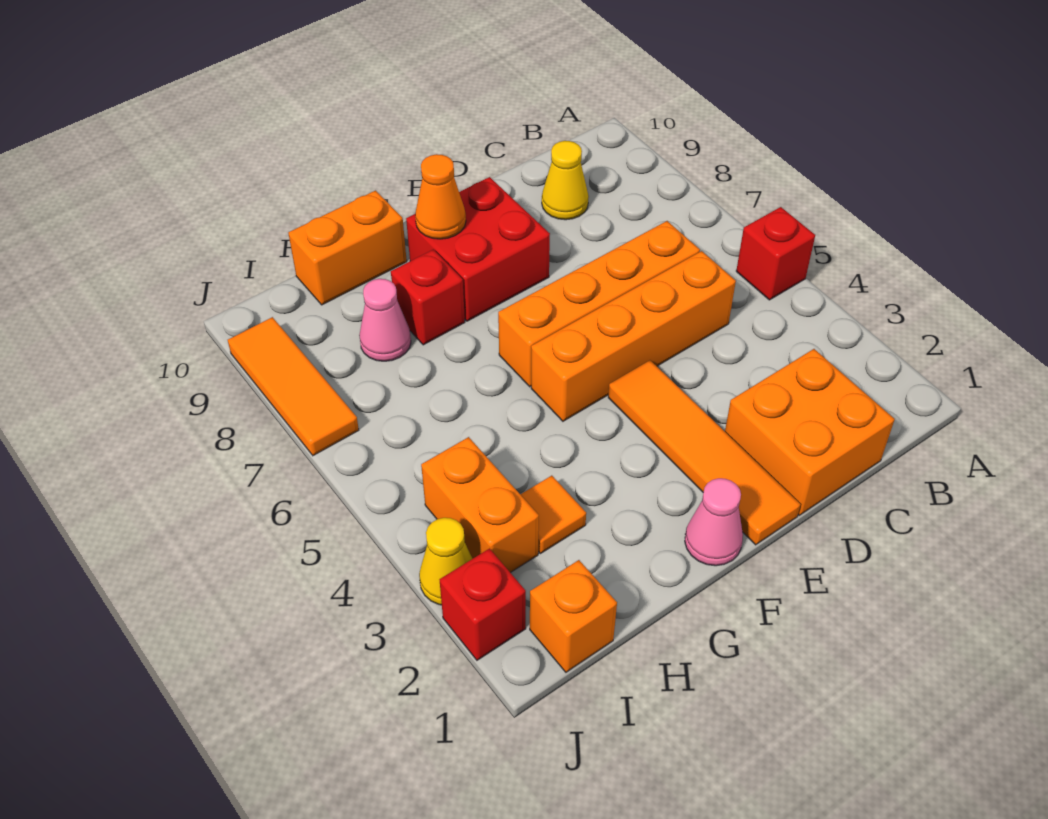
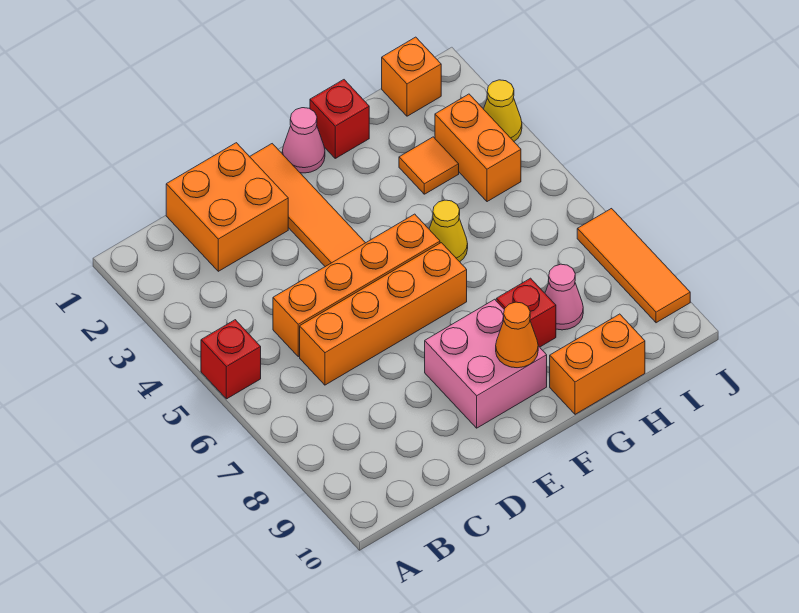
yellow cone C9 level 1 -> yellow cone G5 level 1
red brick E8:F9 level 1 -> pink brick E8:F9 level 1
red brick J2 level 1 -> red brick G1 level 1

